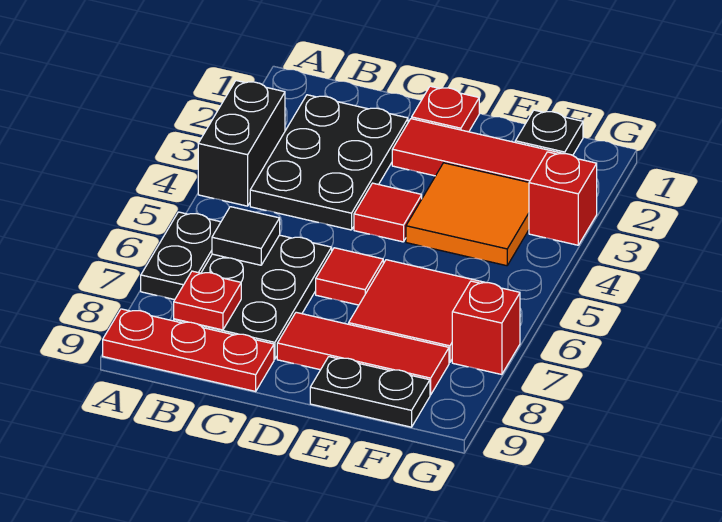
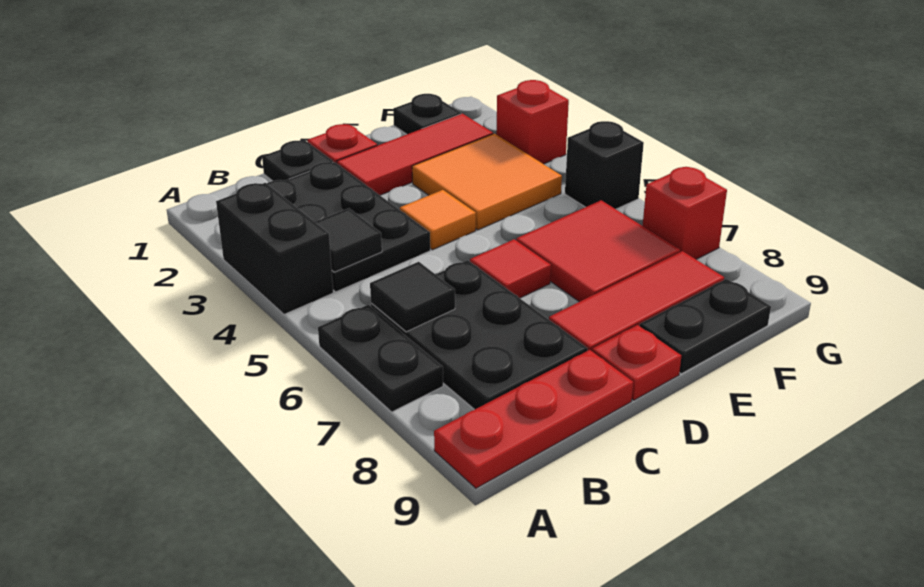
none -> black tile B4 level 2
red plate B8 level 2 -> red plate D9 level 1
none -> black plate C1 level 1
red tile D4 level 1 -> orange tile D4 level 1
none -> black brick G5 level 1

